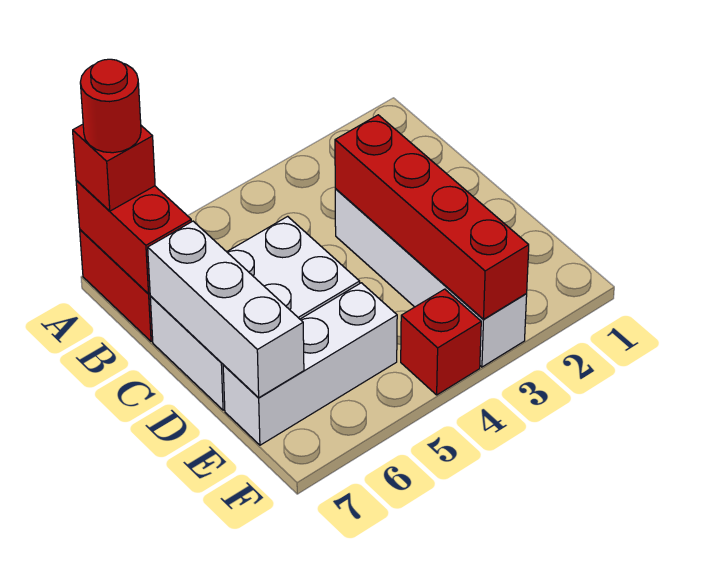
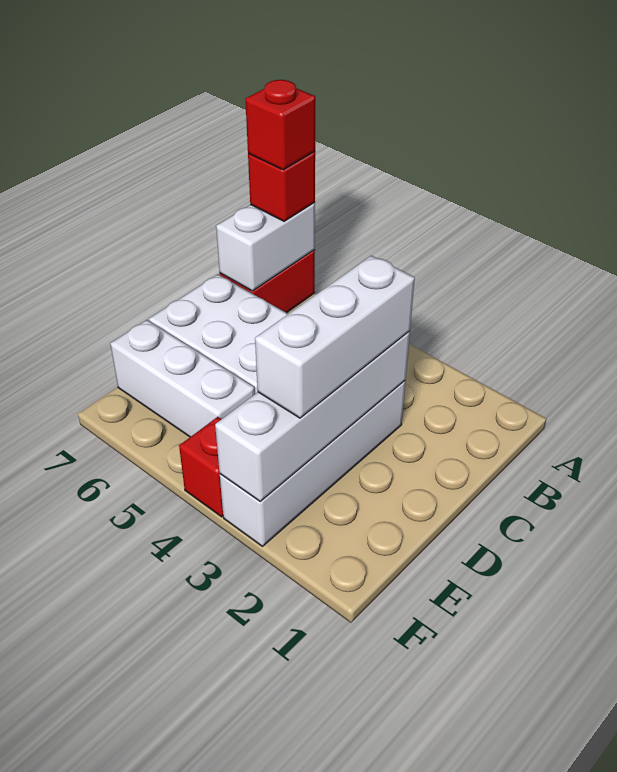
red brick A7:B7 level 2 -> white brick A7:B7 level 2
red round brick A7 level 4 -> red brick A7 level 4
red brick C3:F3 level 2 -> white brick C3:F3 level 2
white brick C7:E7 level 2 -> white brick C3:E3 level 3

